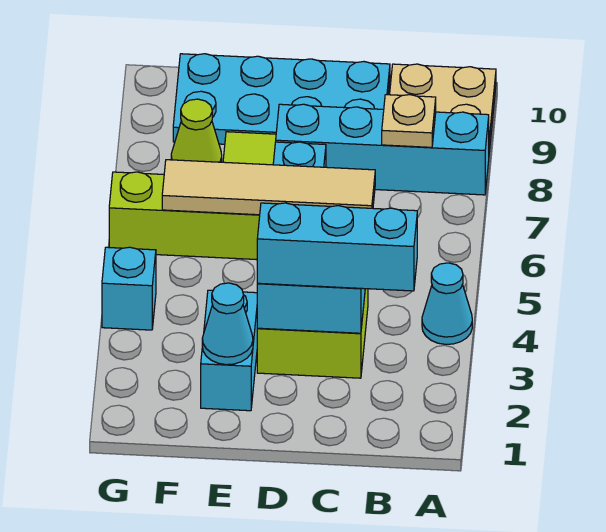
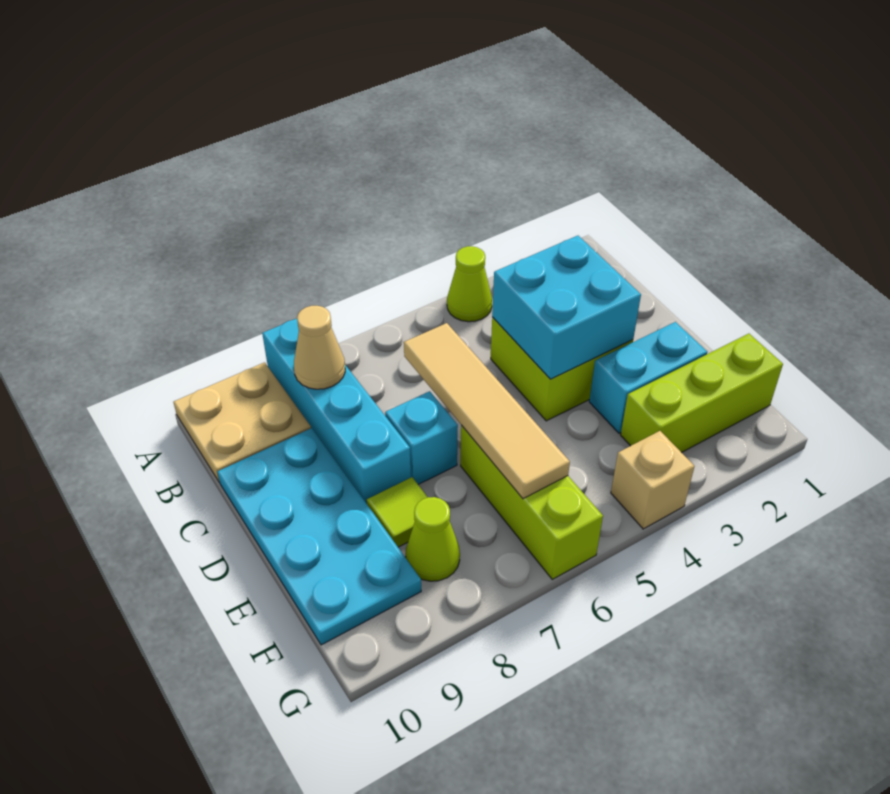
cyan cone A4 level 1 -> lime cone A4 level 1
cyan brick B3:D3 level 3 -> none
tan plate B8 level 2 -> tan cone B8 level 2
cyan cone E2 level 2 -> none
none -> lime brick F1:F3 level 1
cyan brick G4 level 1 -> tan brick G4 level 1

